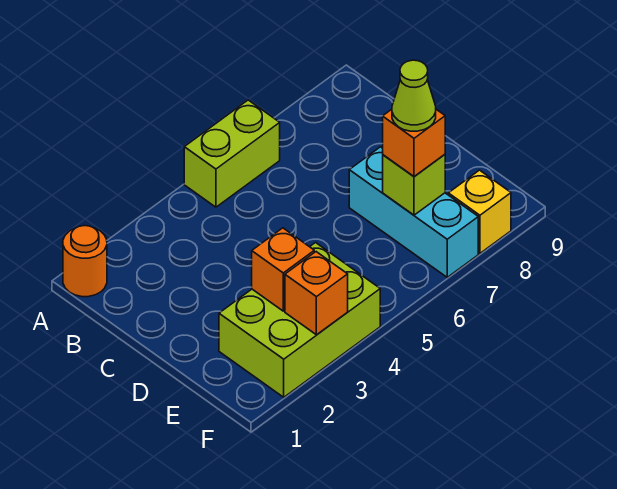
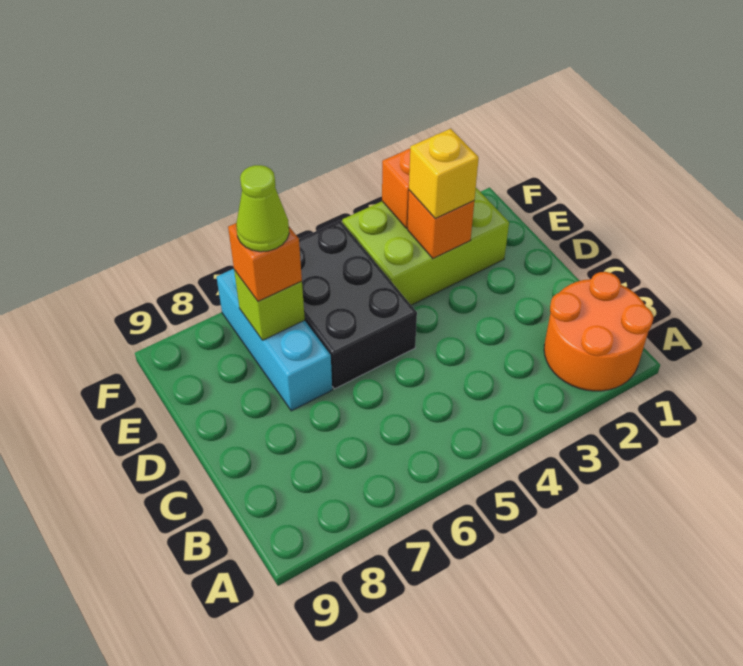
orange round brick A1 level 1 -> orange round brick A1:B2 level 1
lime brick A5:A6 level 1 -> none
none -> black brick D5:F6 level 1
yellow brick F8 level 1 -> yellow brick E3 level 3

